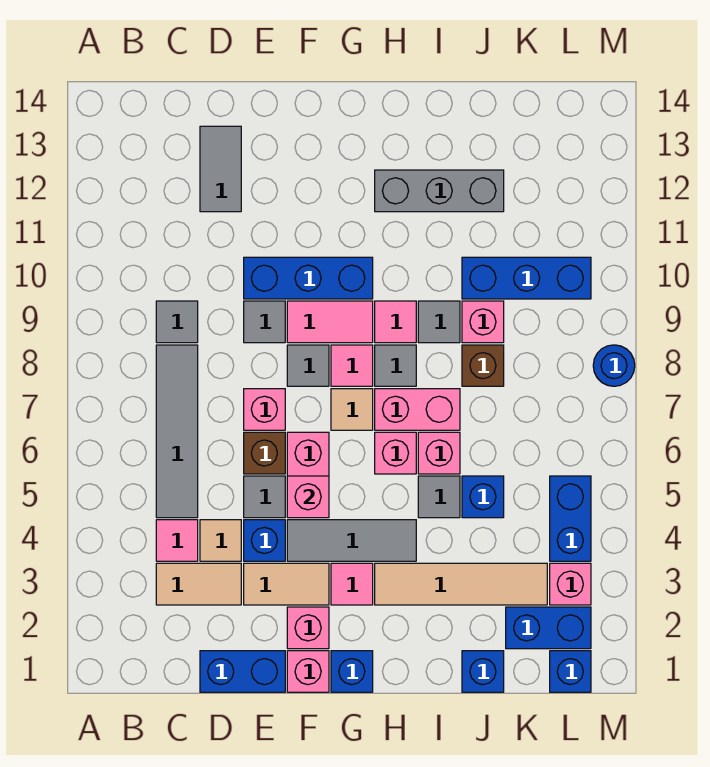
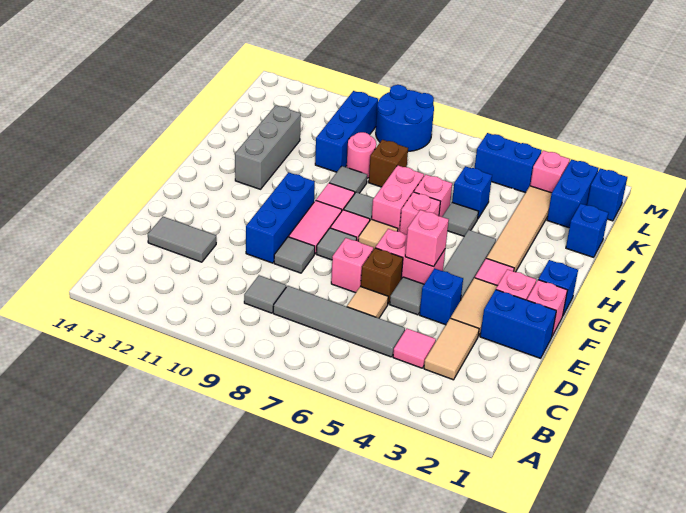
blue brick D1:E1 level 1 -> blue brick E1:E2 level 1
tan tile D4 level 1 -> tan tile D6 level 1
pink brick J9 level 1 -> pink round brick J9 level 1
blue round brick M8 level 1 -> blue round brick L8:M9 level 1

